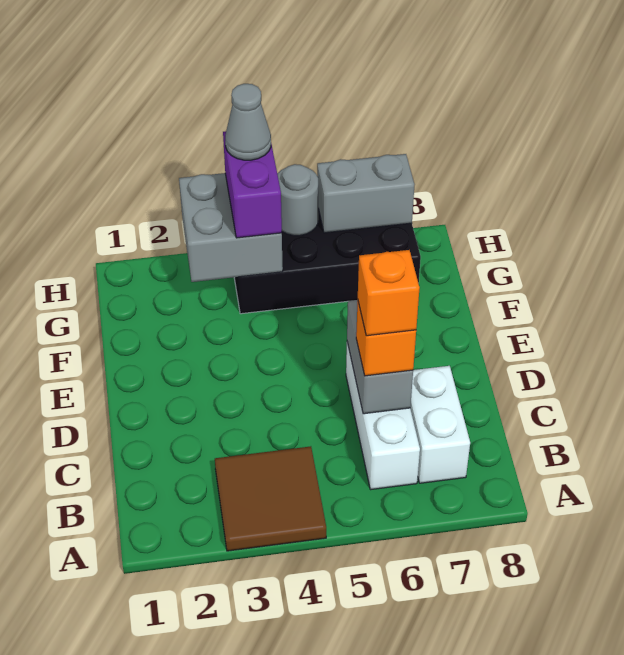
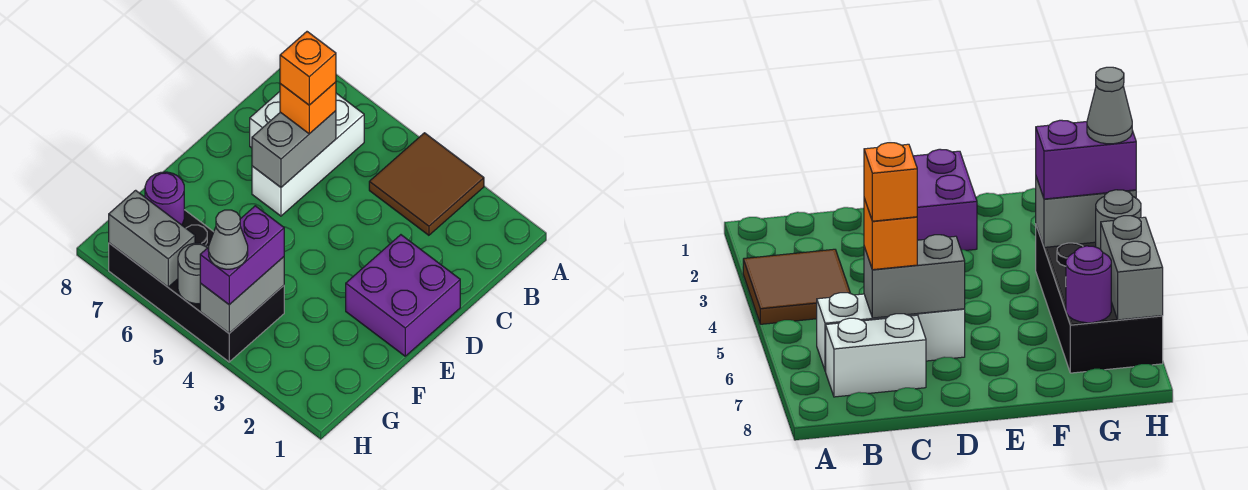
none -> purple brick D1:E2 level 1
grey brick G3:H4 level 2 -> grey brick G4:H4 level 2
none -> purple round brick G7 level 2

